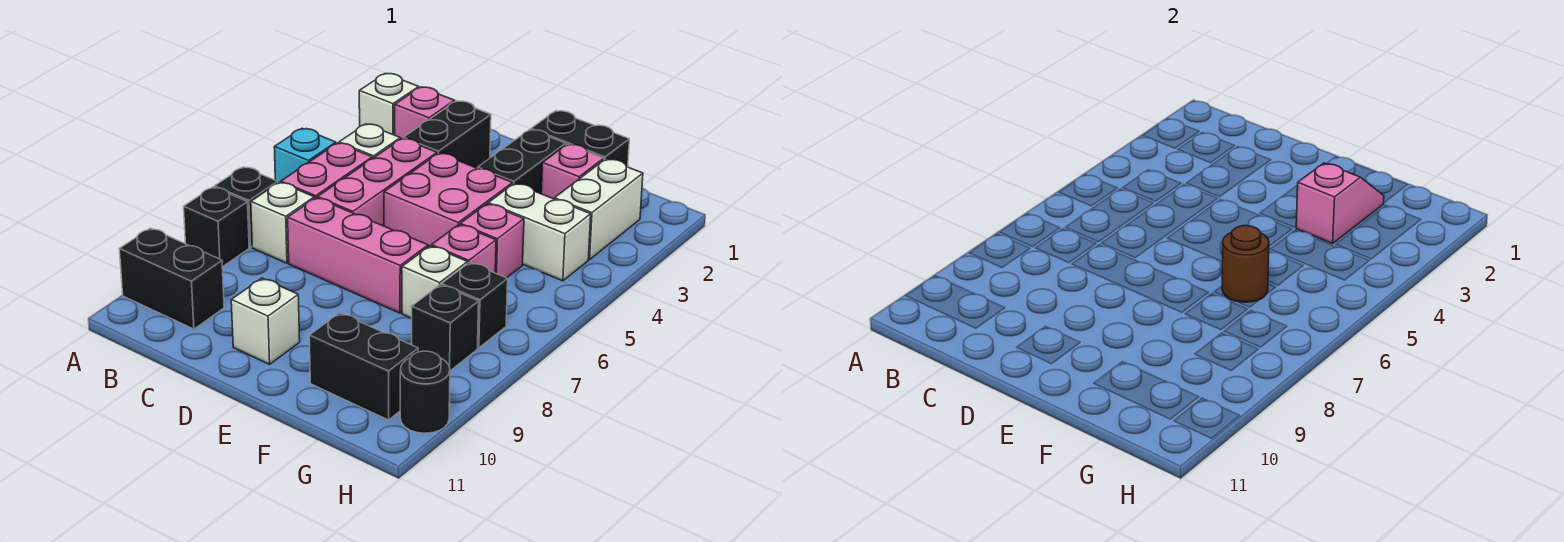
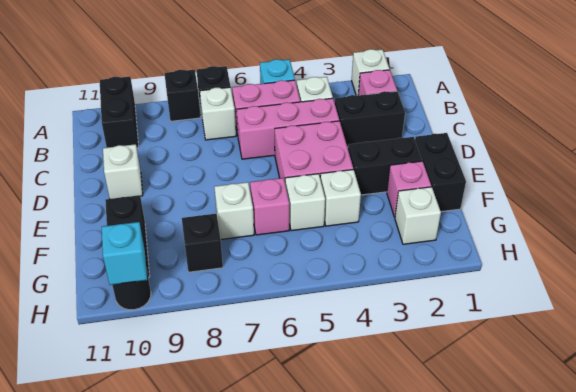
pink brick C7:E7 level 1 -> none
pink slope F2:F3 level 2 top 3 -> none
white brick F4:G4 level 1 -> white brick F4 level 1
pink brick F5 level 1 -> white brick F5 level 1
brown round brick F6 level 2 -> none
white brick G2:G3 level 1 -> white brick G2 level 1
black brick G7 level 1 -> none
none -> cyan brick H10 level 2

